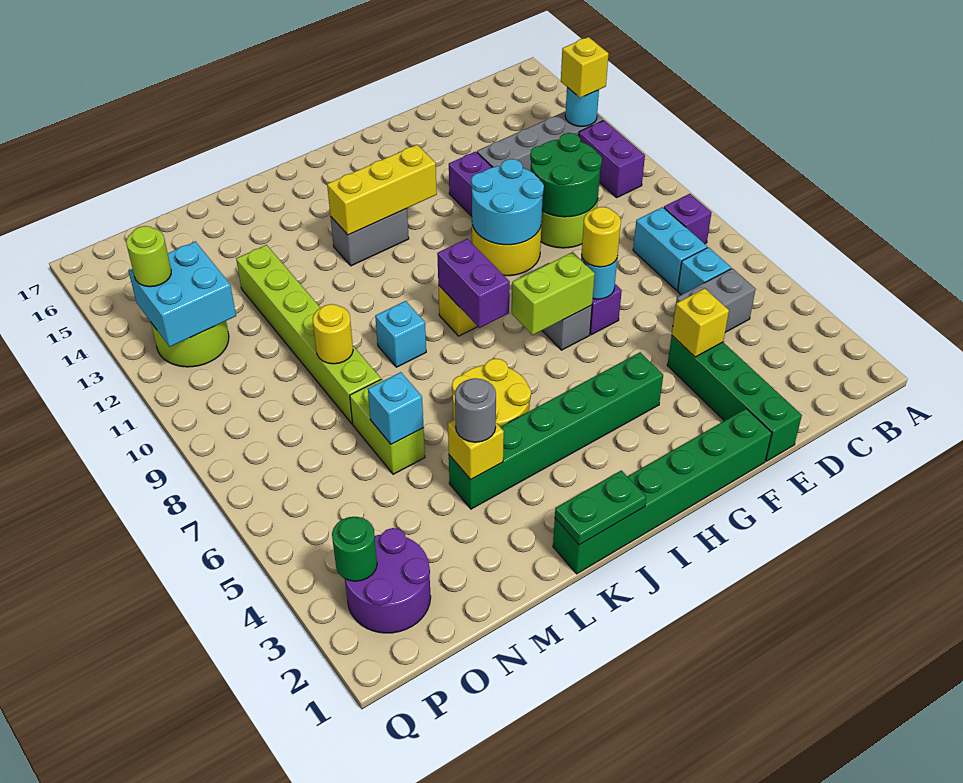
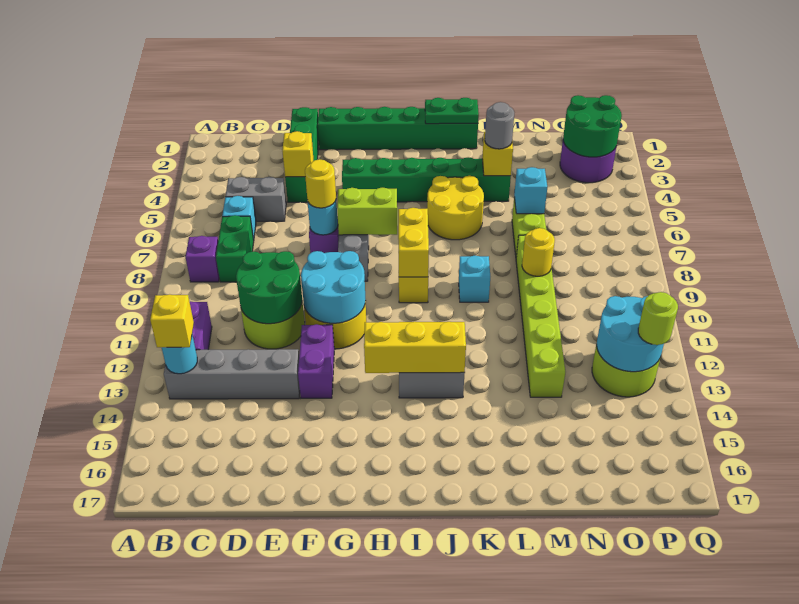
cyan brick C7:C8 level 1 -> green brick C7:C8 level 1
purple brick I8:I9 level 2 -> yellow brick I8:I9 level 2
cyan brick O12:P13 level 2 -> cyan round brick O12:P13 level 2
green round brick P3 level 2 -> green round brick O2:P3 level 2

